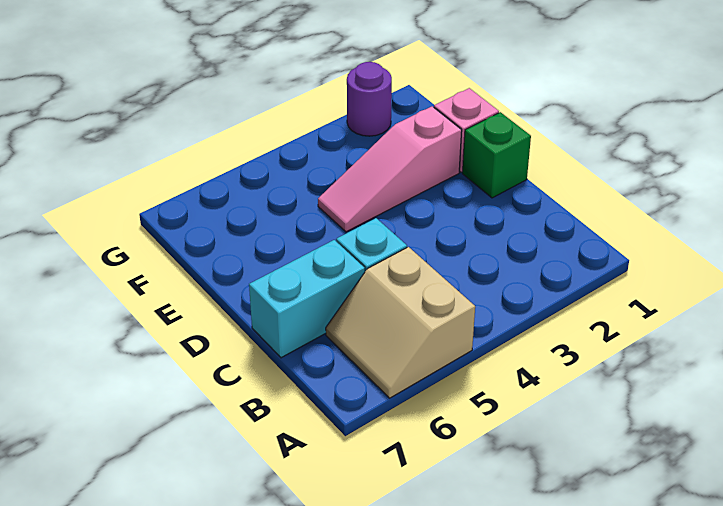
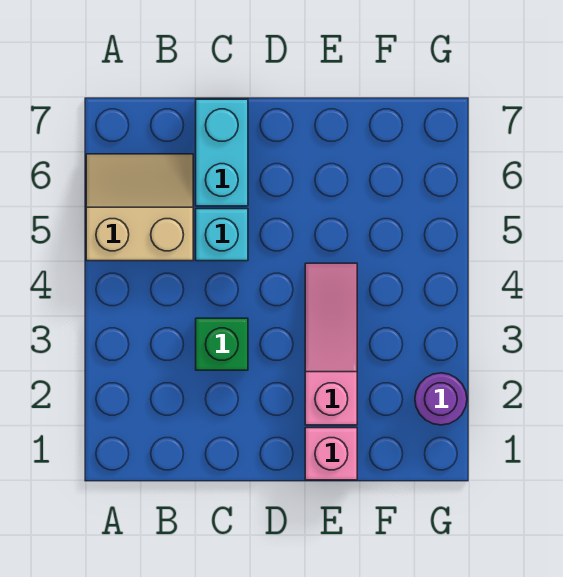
green brick D1 level 1 -> green brick C3 level 1

